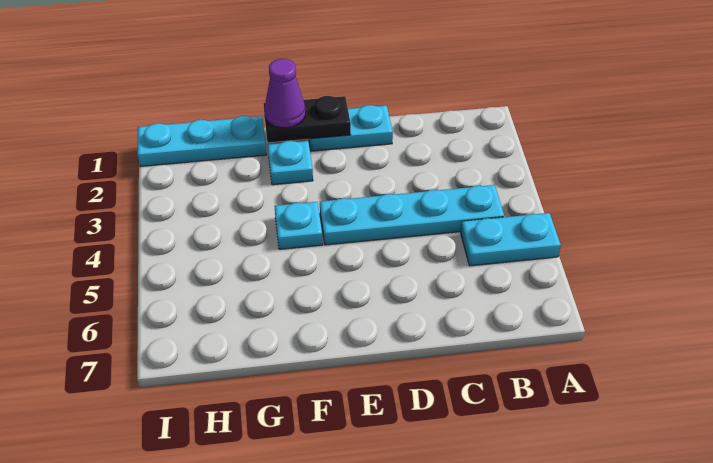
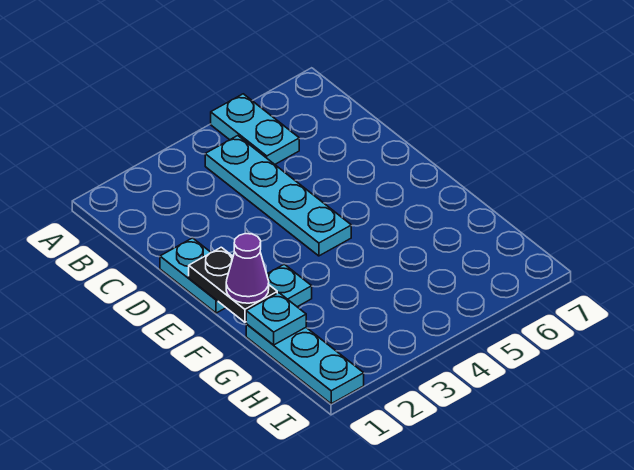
cyan plate F4 level 1 -> cyan plate G1 level 2

